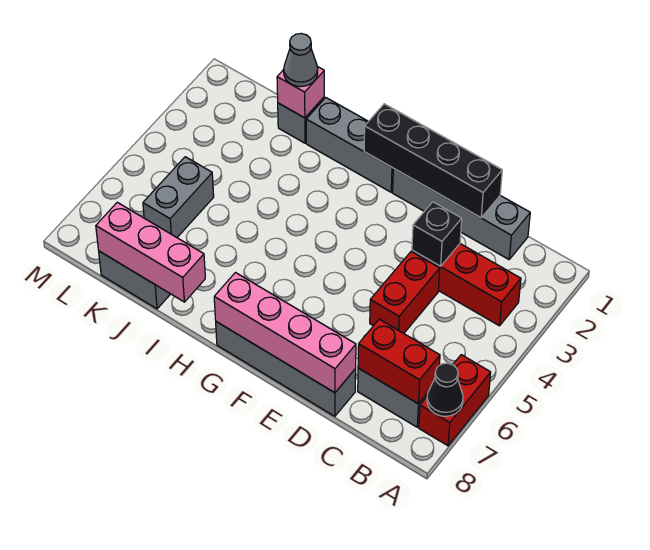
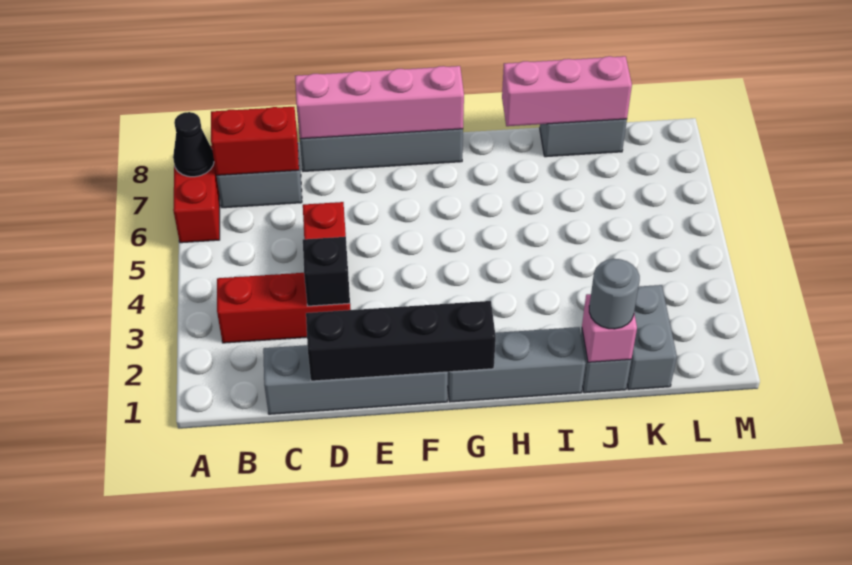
grey cone J1 level 3 -> grey round brick J1 level 3
grey brick K5:K6 level 1 -> grey brick K1:K2 level 1

